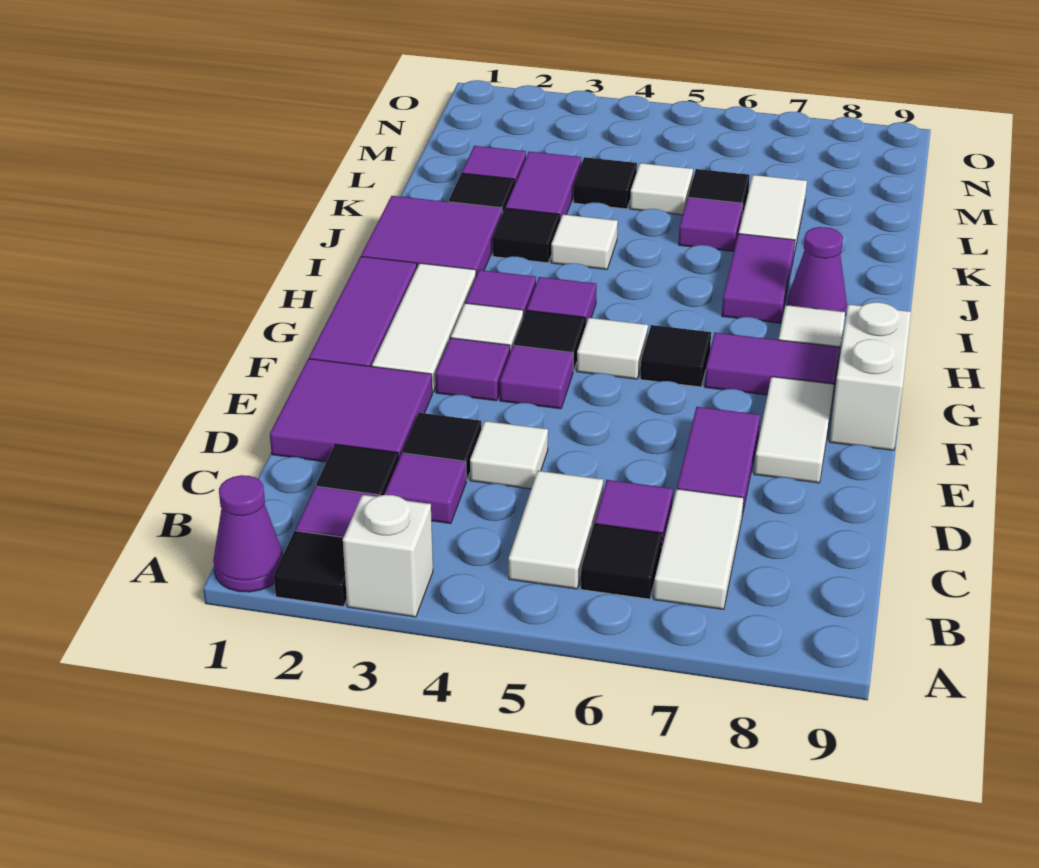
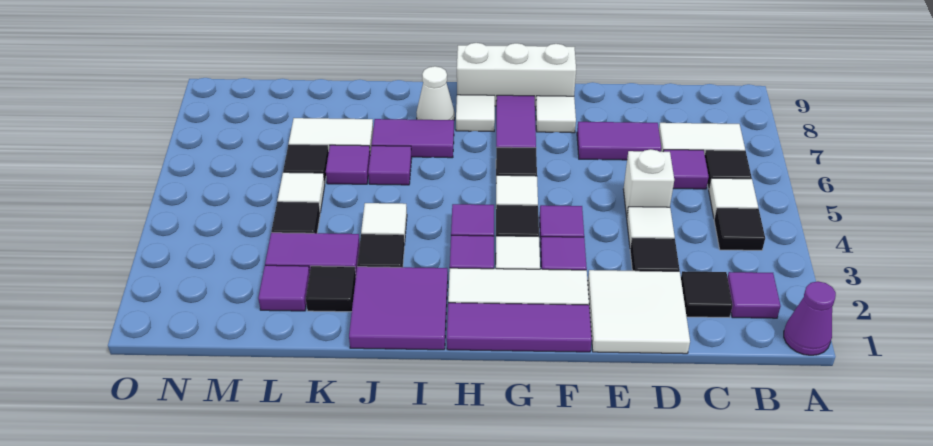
black tile A2 level 1 -> black tile B4 level 1
white brick A3 level 1 -> white brick D5 level 1
white tile B5:C5 level 1 -> white tile B5 level 1
purple tile C3 level 1 -> purple tile J6 level 1
purple tile D1:E2 level 1 -> white tile D1:E2 level 1
white tile E8:F8 level 1 -> white tile F8 level 1
white brick F9:G9 level 1 -> white brick F9:H9 level 1
purple cone I8 level 1 -> white cone I8 level 1

